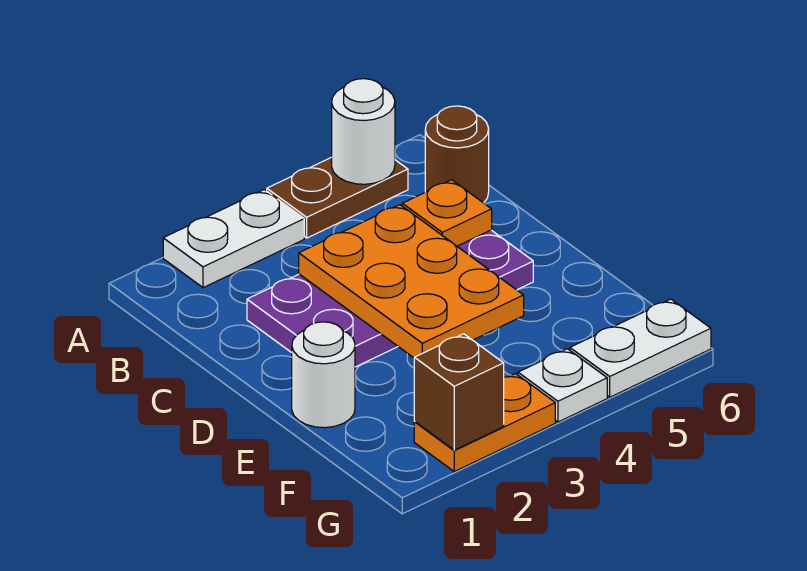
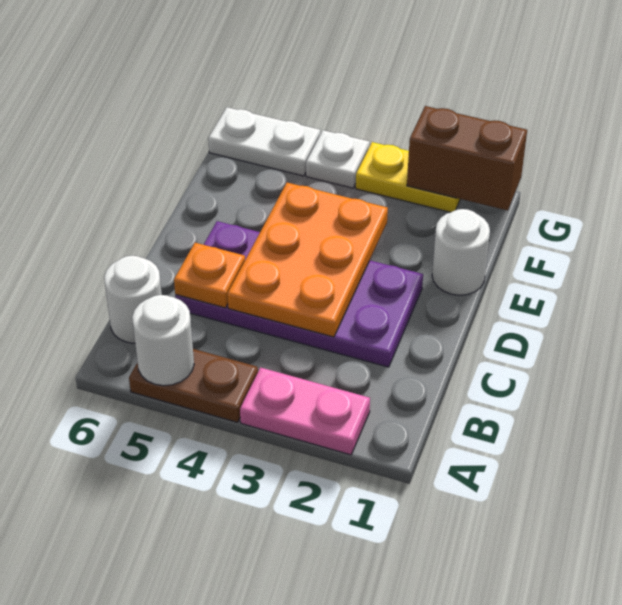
white plate A2:A3 level 1 -> pink plate A2:A3 level 1
brown round brick B6 level 1 -> white round brick B6 level 1
orange plate G2:G3 level 1 -> yellow plate G2:G3 level 1
brown brick G2 level 2 -> brown brick G1:G2 level 2

